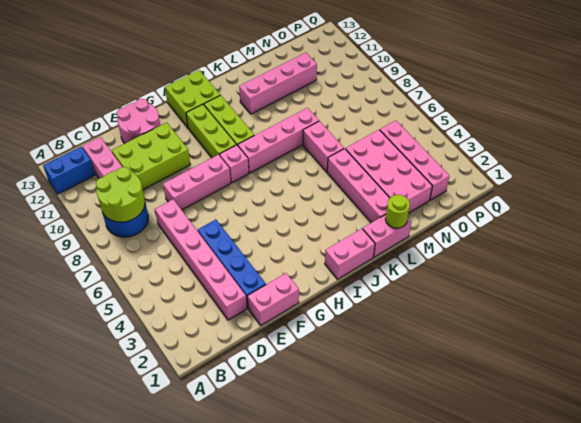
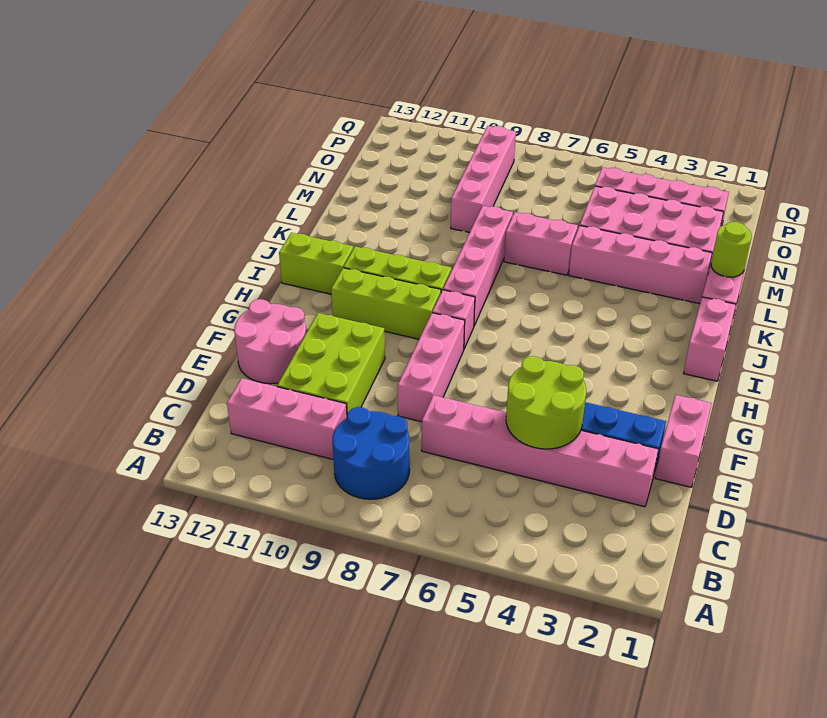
blue brick A12:B12 level 1 -> none
lime round brick B8:C9 level 2 -> lime round brick D4:E5 level 2
lime brick H12:I13 level 1 -> lime brick I12:I13 level 1
pink brick K11:N11 level 1 -> pink brick M9:P9 level 1

